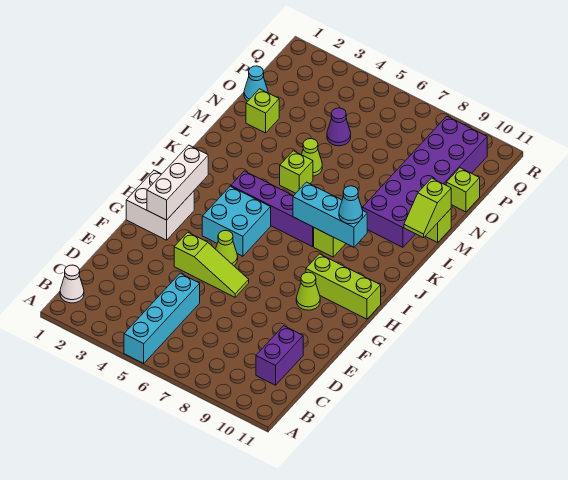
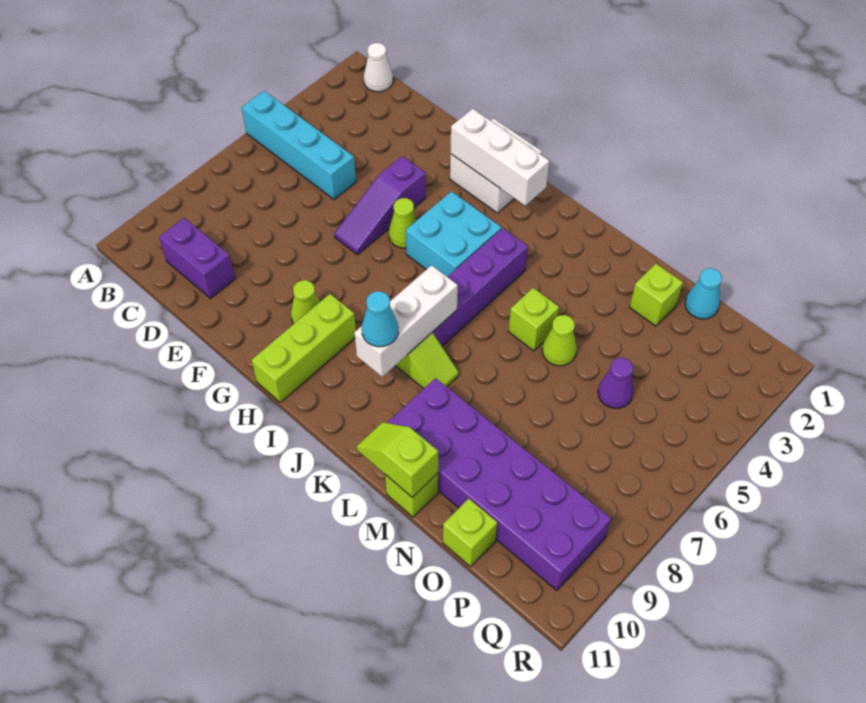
lime slope F4:F6 level 1 top 4 -> purple slope F4:F6 level 1 top 4
cyan brick J7:J9 level 2 -> white brick J7:J9 level 2

